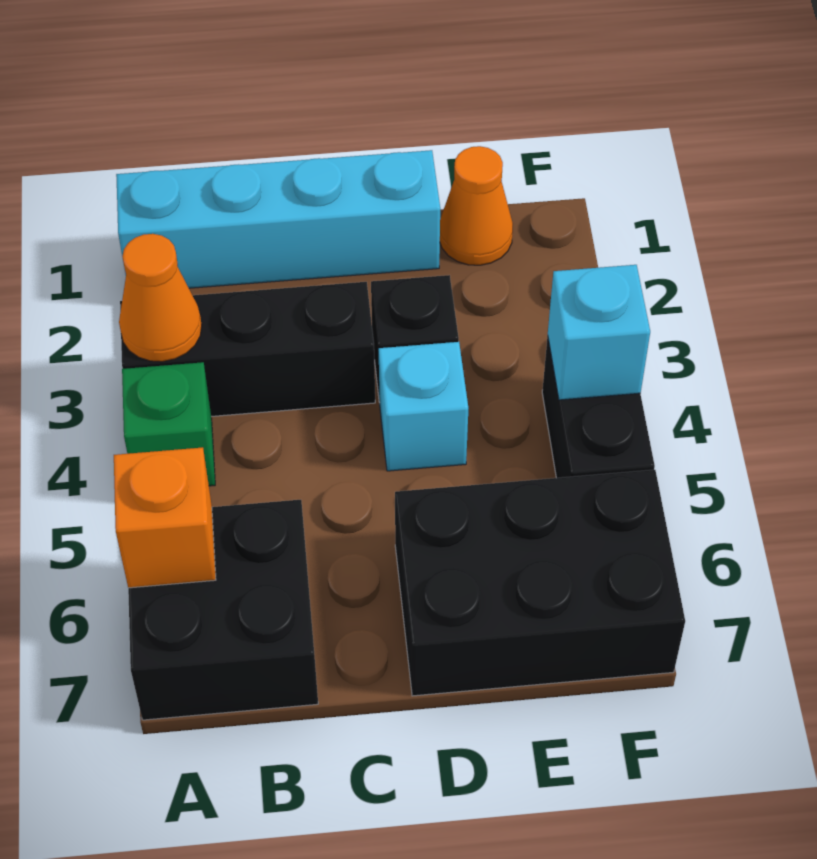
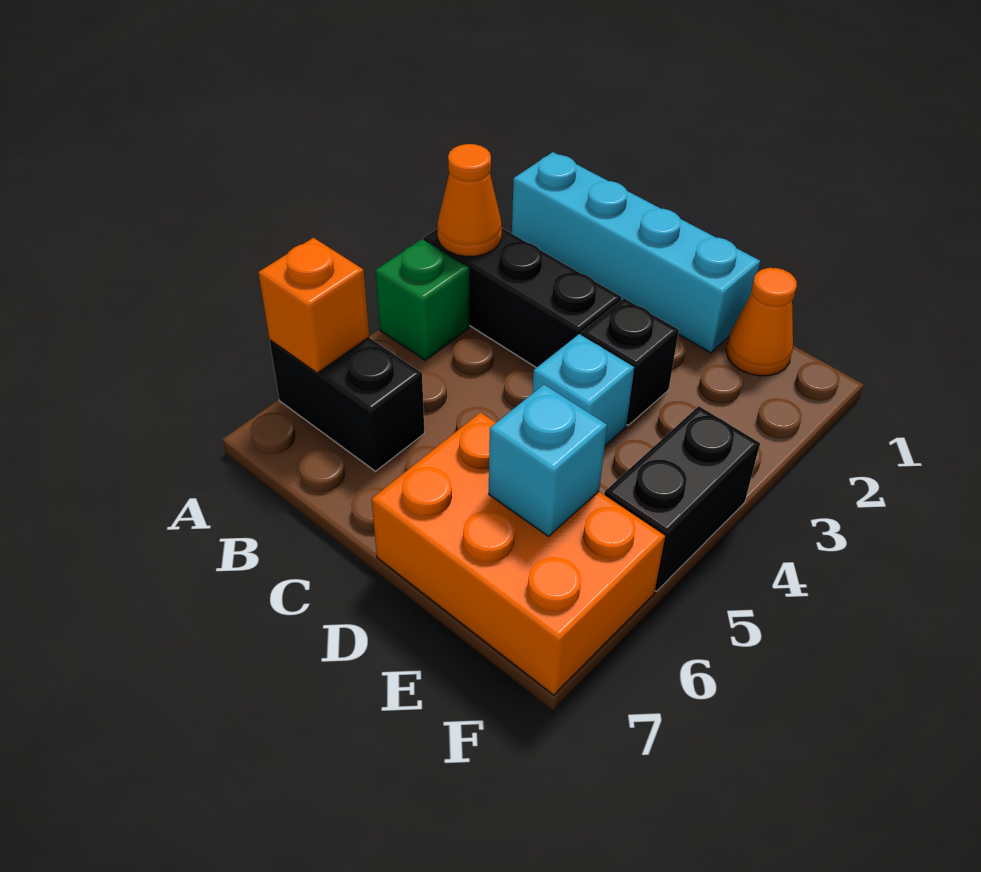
black brick A6:B7 level 1 -> black brick A6:B6 level 1
black brick D6:F7 level 1 -> orange brick D6:F7 level 1
cyan brick F4 level 2 -> cyan brick E6 level 2

